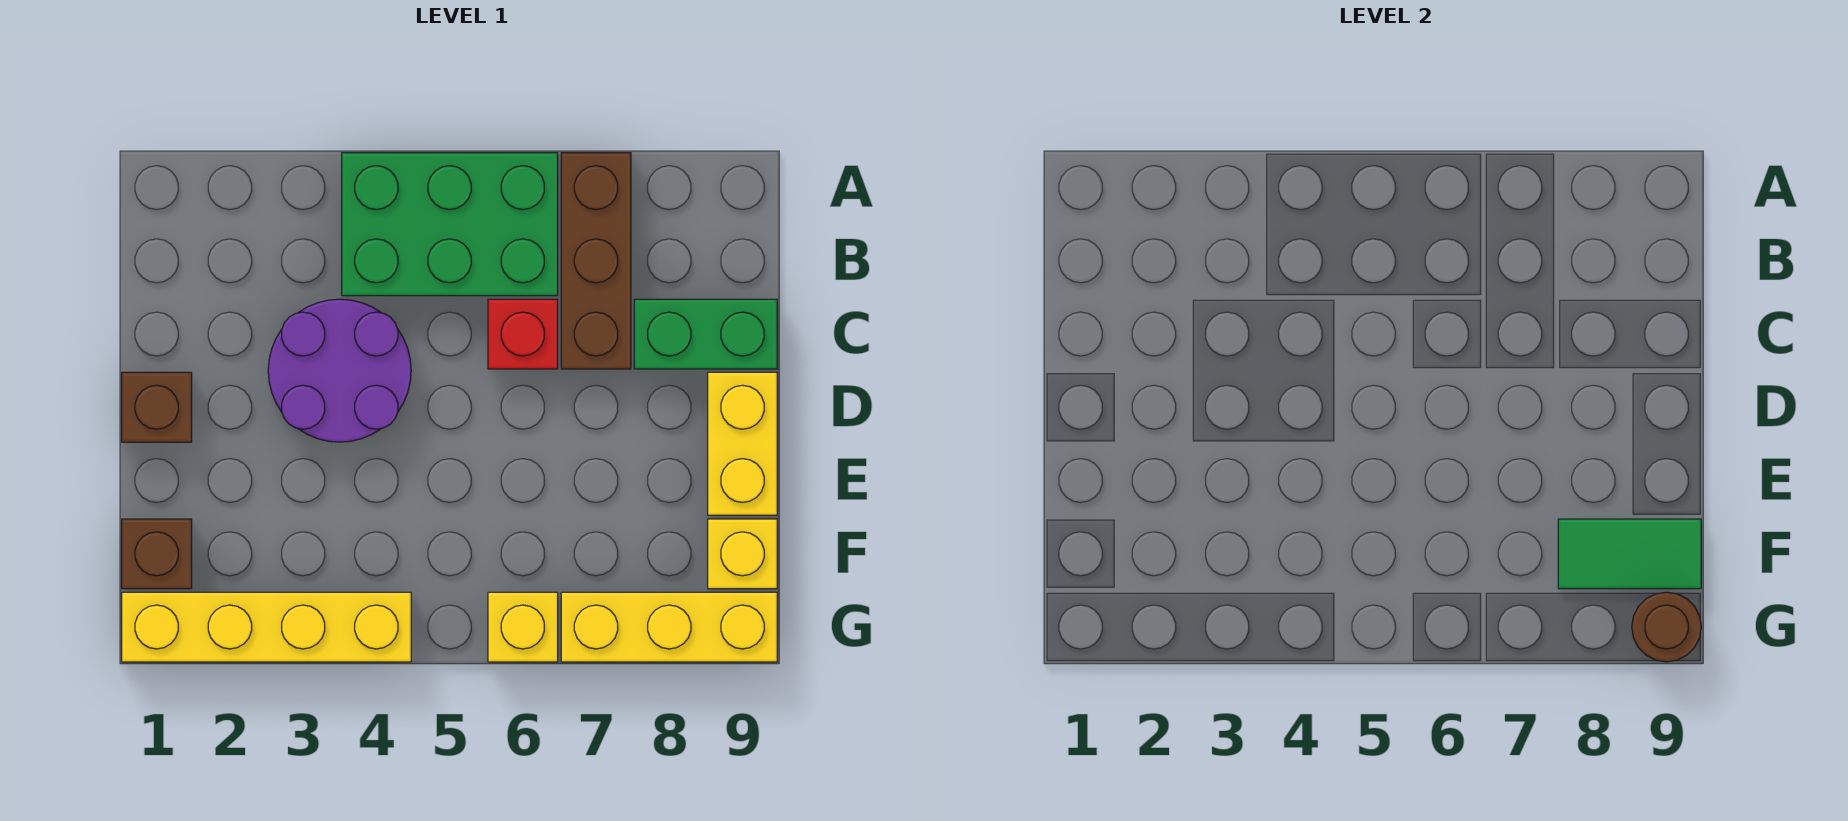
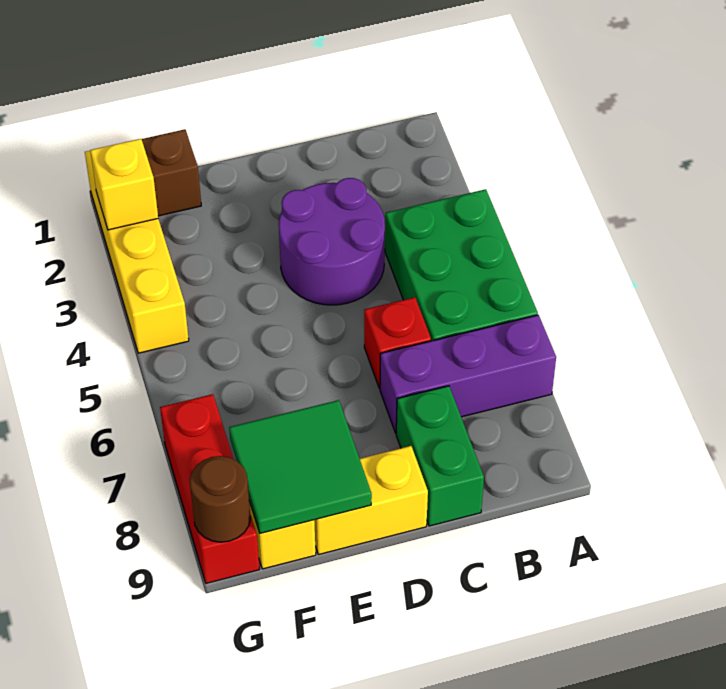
brown brick A7:C7 level 1 -> purple brick A7:C7 level 1
brown brick D1 level 1 -> none
green tile F8:F9 level 2 -> green tile E8:F9 level 2
yellow brick G6 level 1 -> yellow brick G2 level 2
yellow brick G7:G9 level 1 -> red brick G7:G9 level 1

